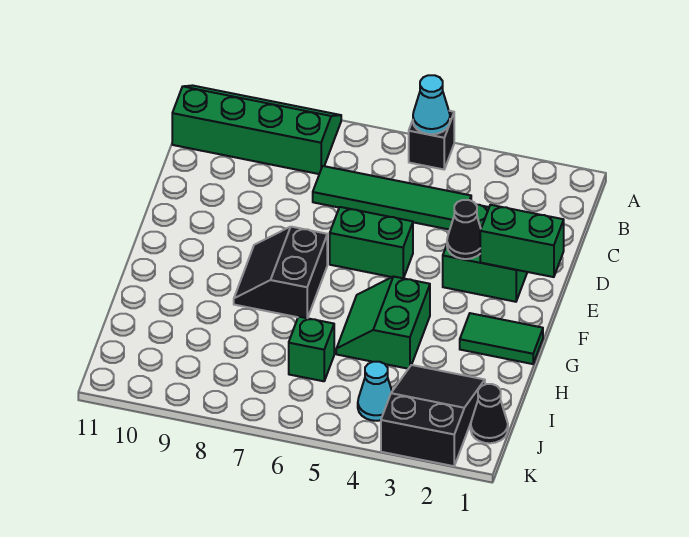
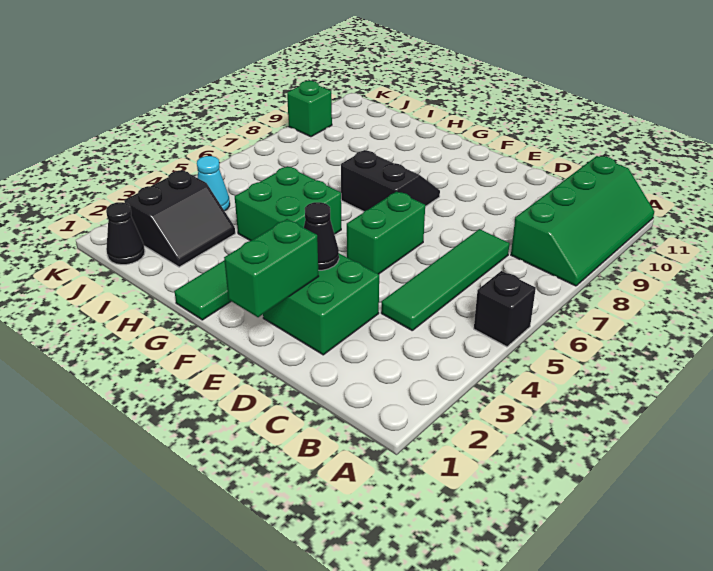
cyan cone A5 level 2 -> none
green slope G4:H5 level 1 top 4 -> green brick G4:H5 level 1
black slope I2:K3 level 1 top K -> black slope I2:J3 level 1 top J
green brick I6 level 1 -> green brick K9 level 1

